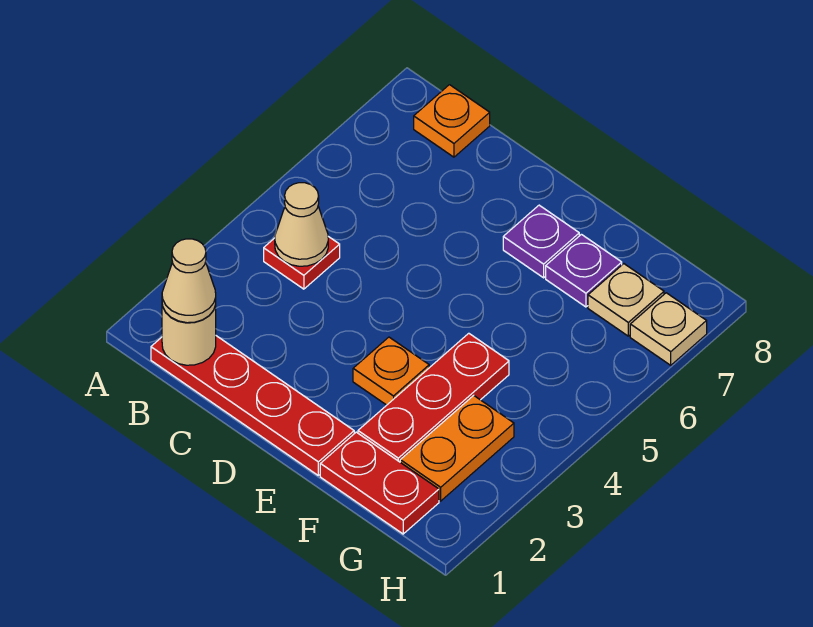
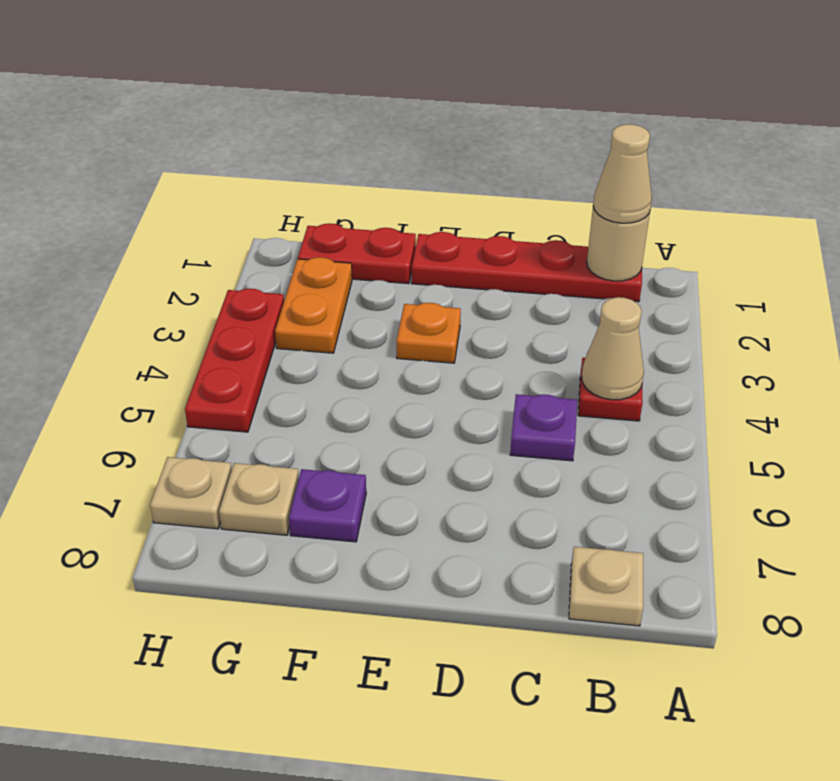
orange plate B8 level 1 -> tan plate B8 level 1
purple plate E7 level 1 -> purple plate C5 level 1
red plate F2:F4 level 1 -> red plate H3:H5 level 1

